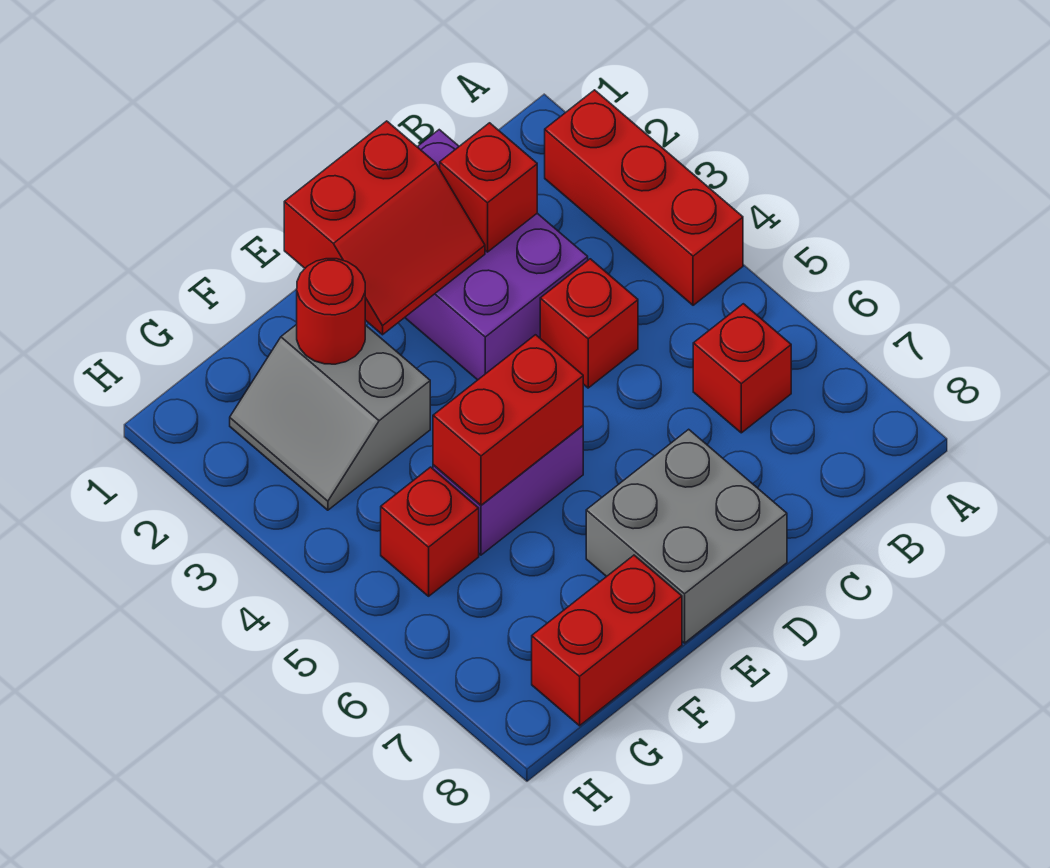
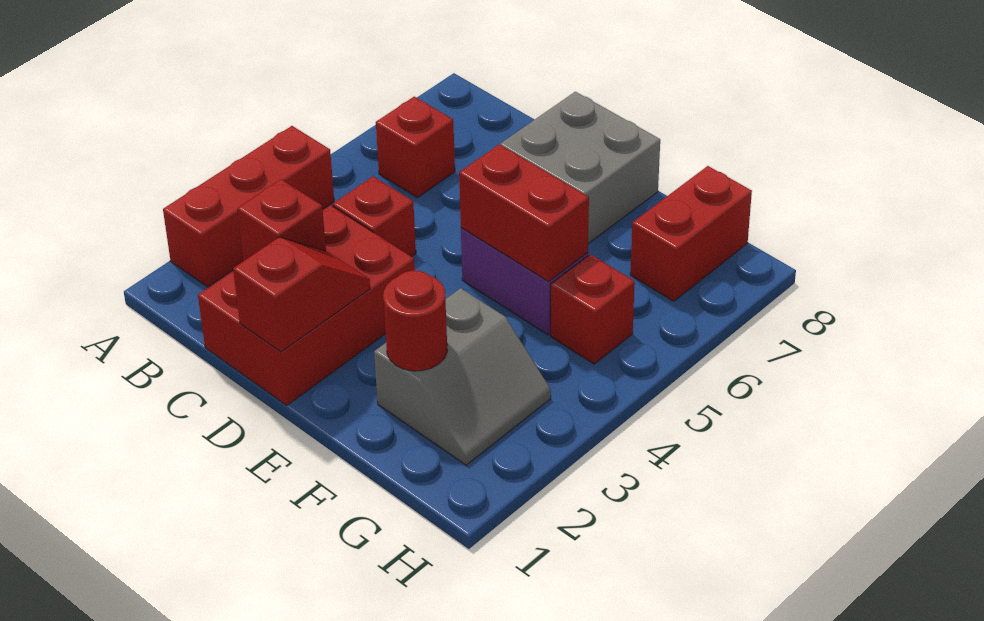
purple brick C1:D3 level 1 -> red brick C1:D3 level 1
red slope D1:E2 level 2 top 1 -> red slope D1:D2 level 2 top 1
red brick F8:G8 level 1 -> red brick G7:G8 level 1

